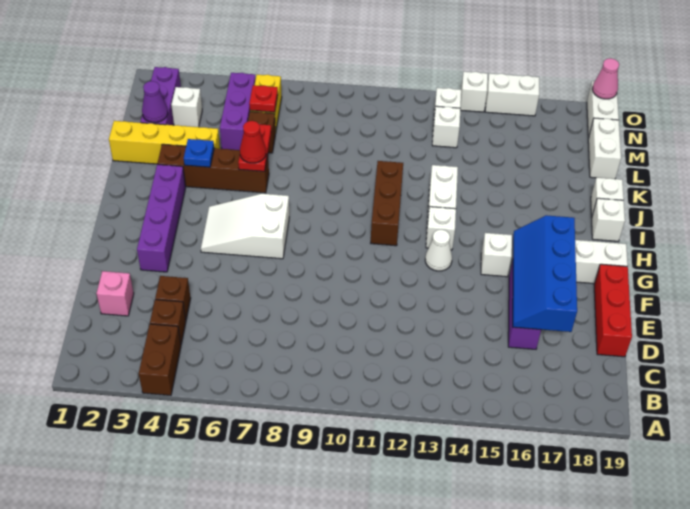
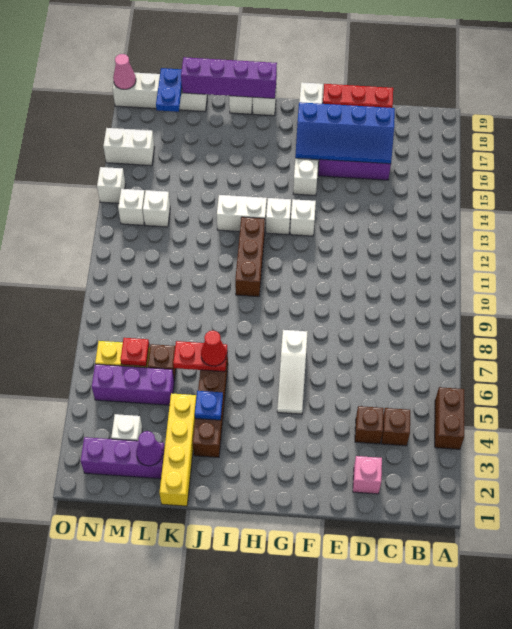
brown brick A4:B4 level 1 -> brown brick A4:A5 level 1
purple brick F3:I3 level 1 -> purple brick I19:L19 level 2
white slope G5:H7 level 1 top 7 -> white slope G5:G7 level 1 top 7
white cone G13 level 1 -> white brick G13 level 1
brown brick H11:J11 level 1 -> brown brick I10:I12 level 1
none -> blue plate M18:M19 level 2
white brick O15:O16 level 1 -> white brick N16:O16 level 1

